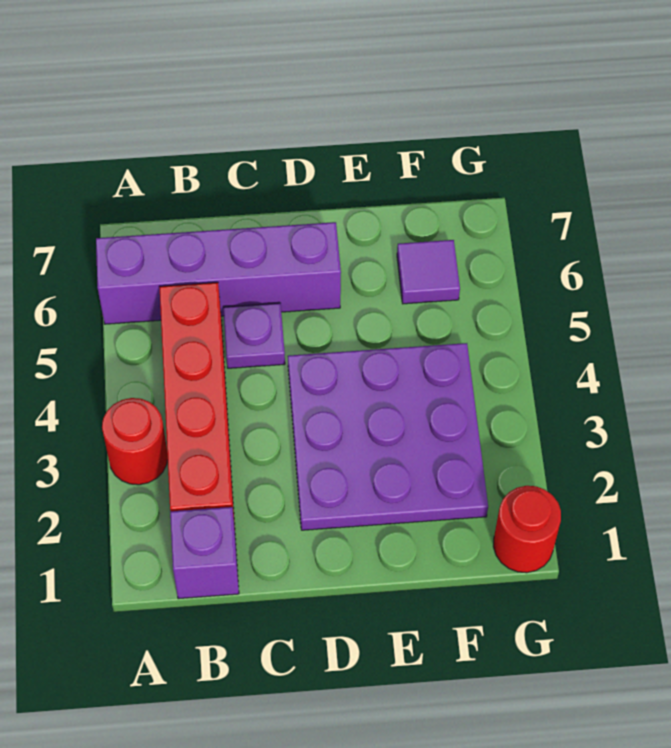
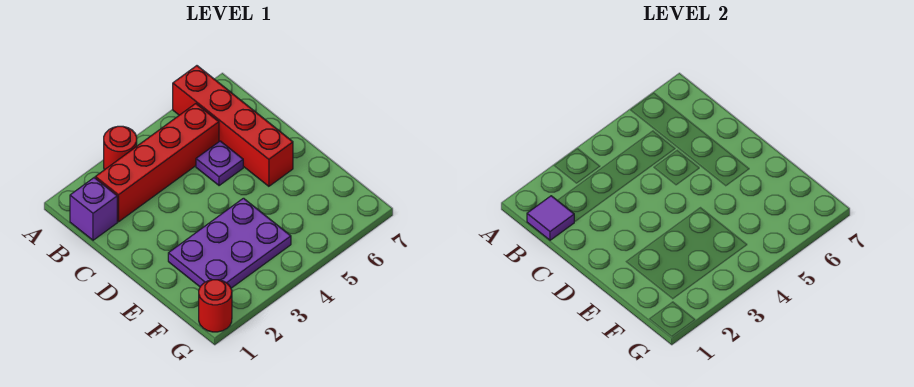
purple brick A6:D6 level 1 -> red brick A6:D6 level 1
purple plate D2:F4 level 1 -> purple plate E2:F4 level 1
purple tile F6 level 1 -> purple tile B1 level 2

